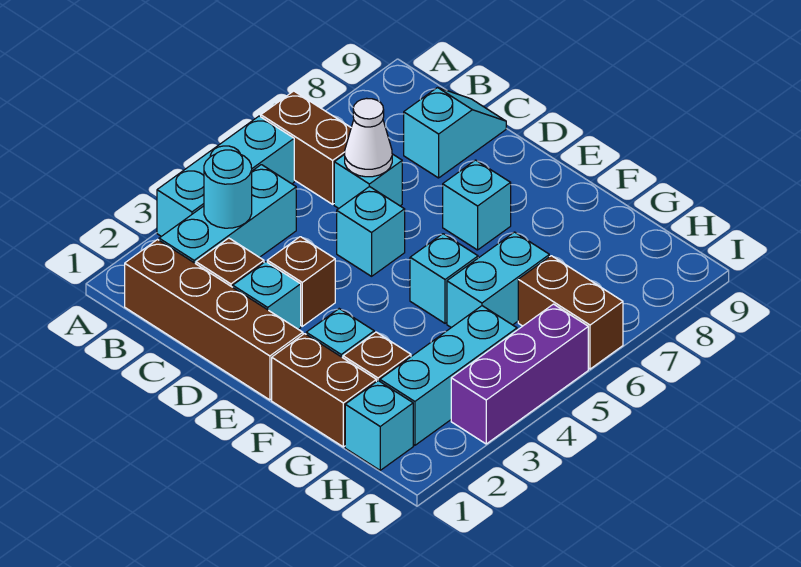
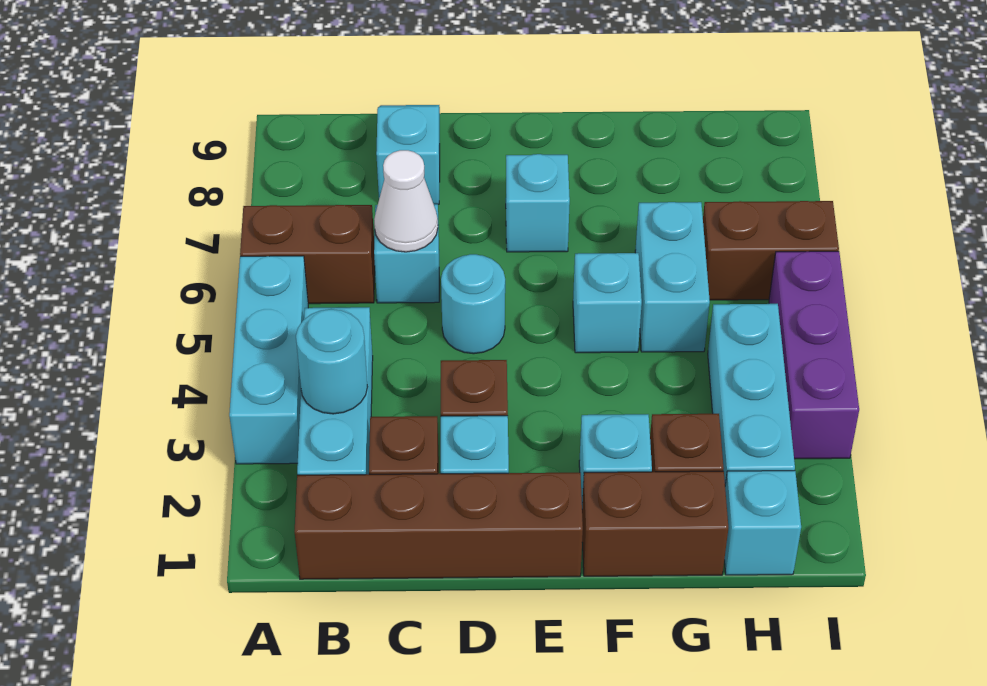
cyan brick D5 level 1 -> cyan round brick D5 level 1

